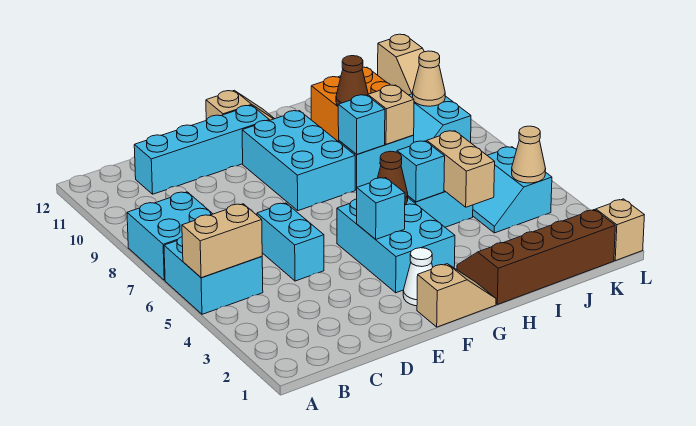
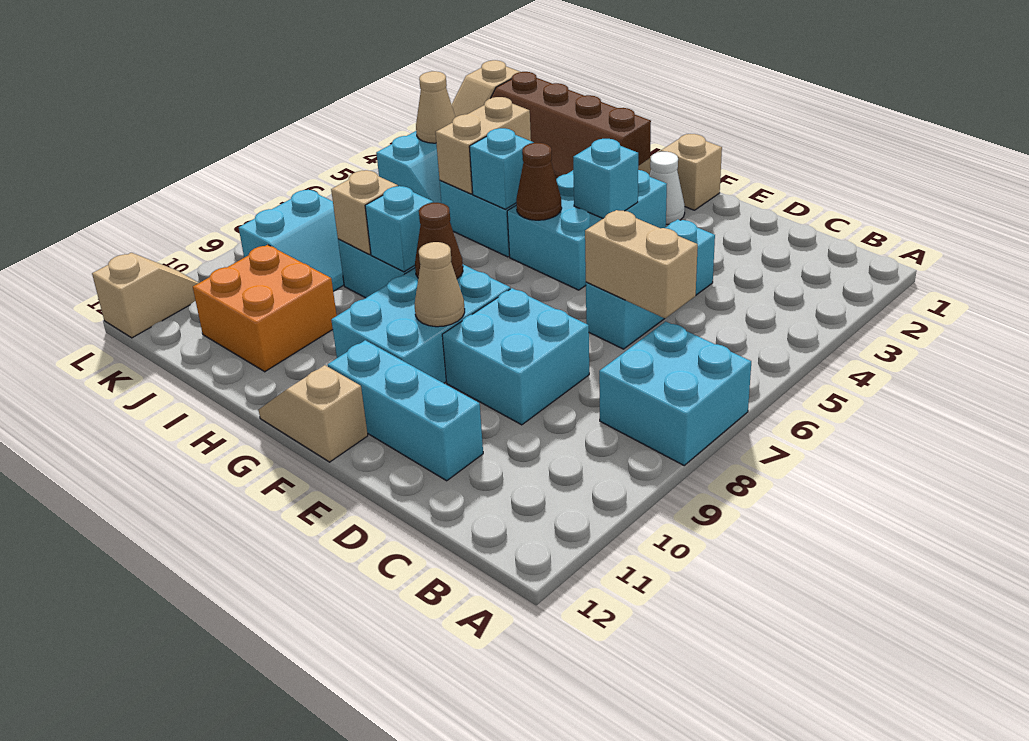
cyan brick A5:B6 level 1 -> cyan brick D8:E9 level 1
tan brick A5:B5 level 2 -> tan brick C6:D6 level 2
cyan brick C11:F11 level 1 -> cyan brick D11:F11 level 1
cyan brick D5:D6 level 1 -> cyan brick D4:D6 level 1
brown cone I10 level 2 -> brown cone G8 level 2
tan cone K9 level 2 -> tan cone F9 level 2

